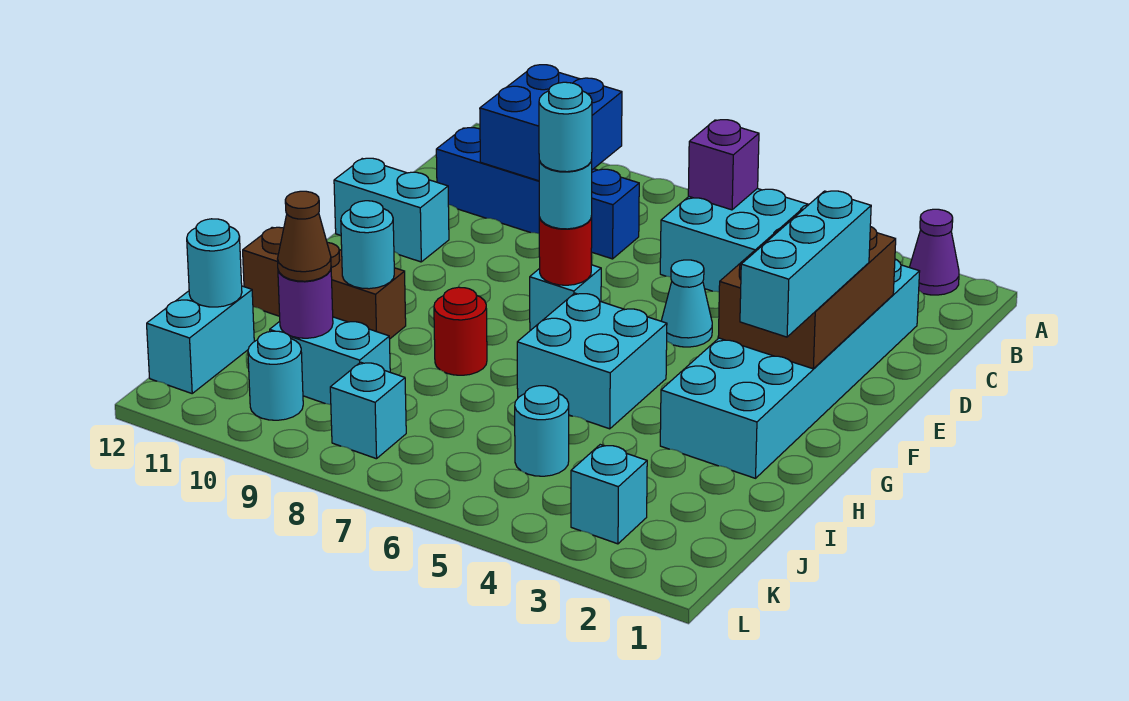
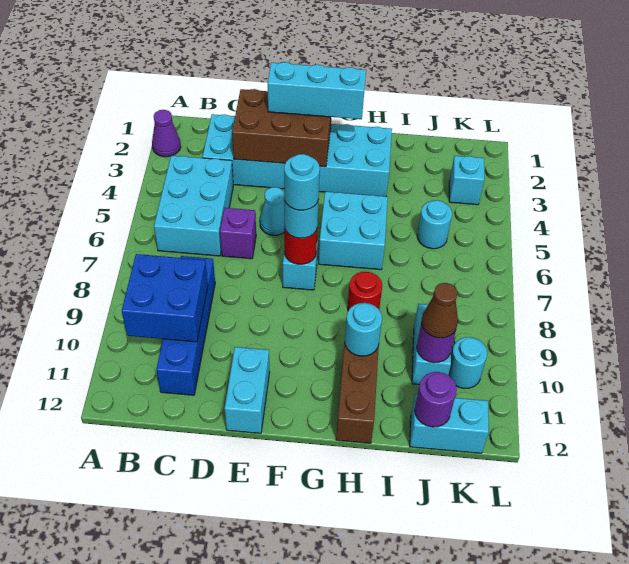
purple brick B6 level 2 -> purple brick D6 level 1
cyan round brick J12 level 2 -> purple round brick J12 level 2
cyan brick K8 level 1 -> none

